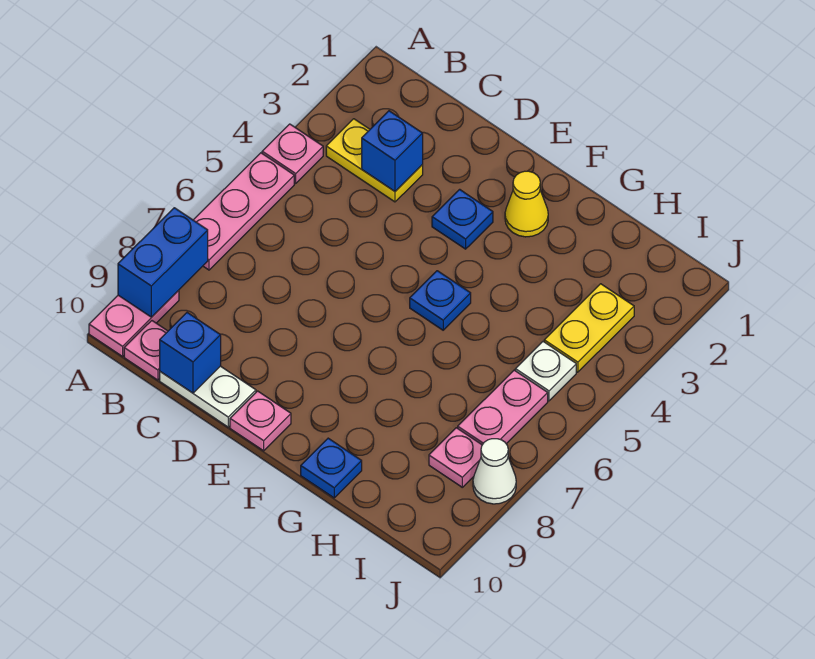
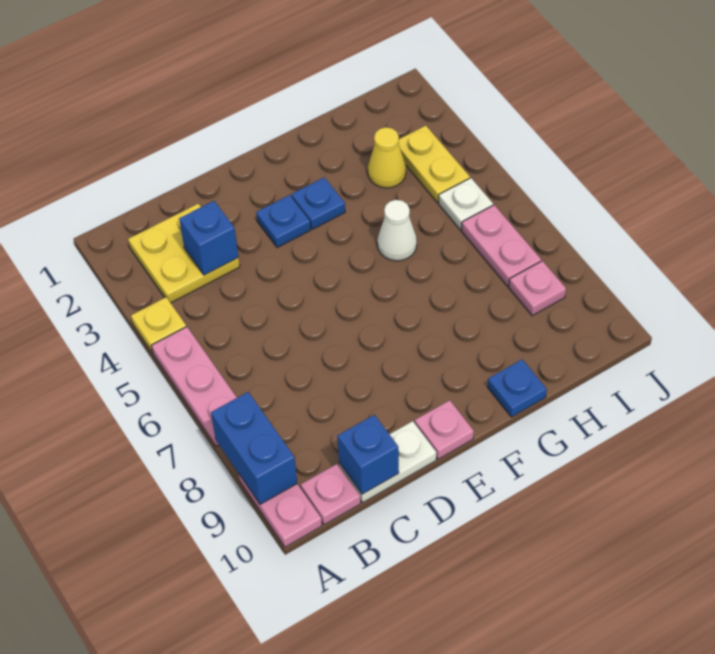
pink plate A4 level 1 -> yellow plate A4 level 1
yellow plate B3:C3 level 1 -> yellow plate B2:C3 level 1
yellow cone F2 level 1 -> yellow cone H3 level 1
blue plate F5 level 1 -> blue plate F3 level 1
white cone J8 level 1 -> white cone G5 level 1

